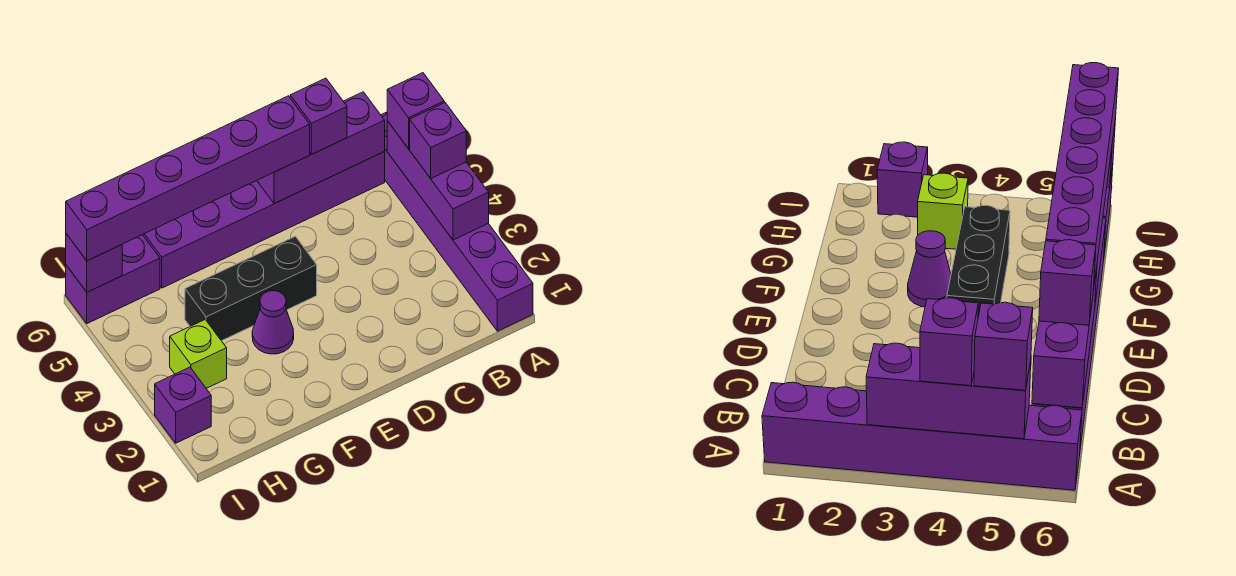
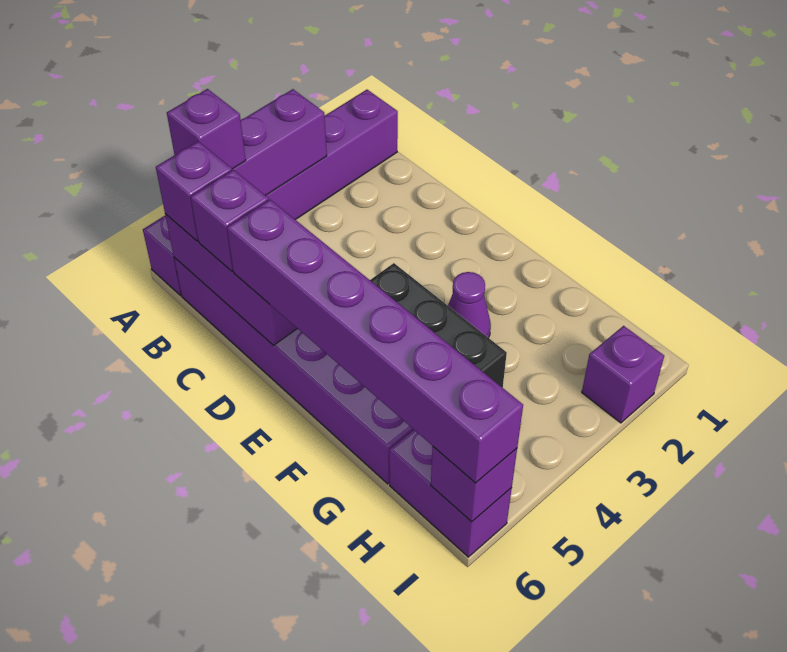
purple brick A4 level 3 -> purple brick B6 level 3
lime brick H3 level 1 -> none

